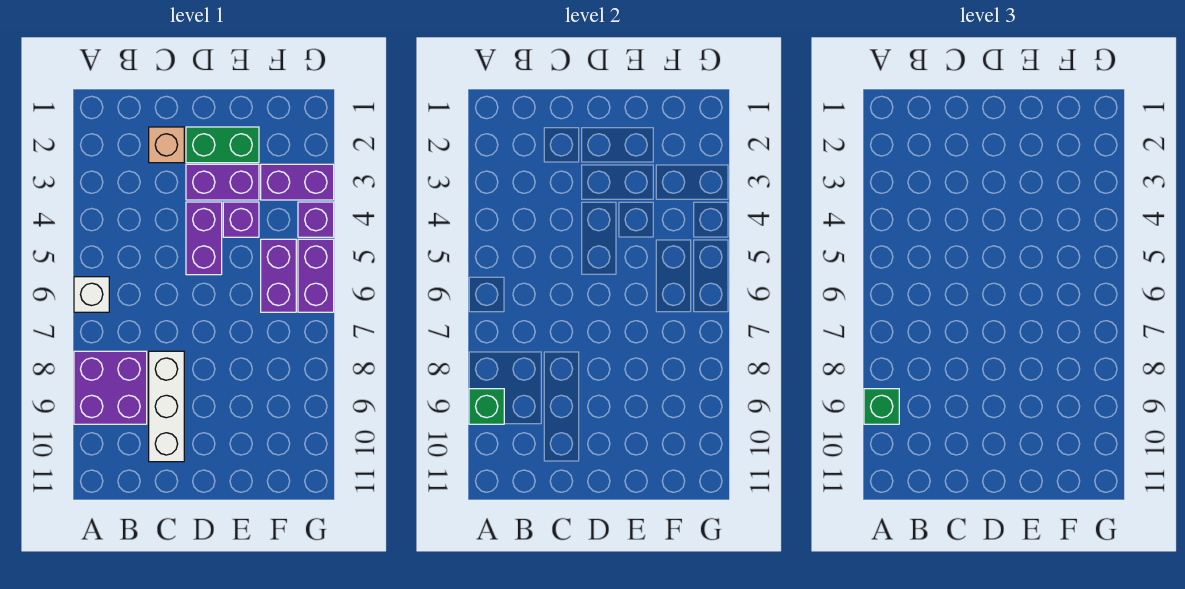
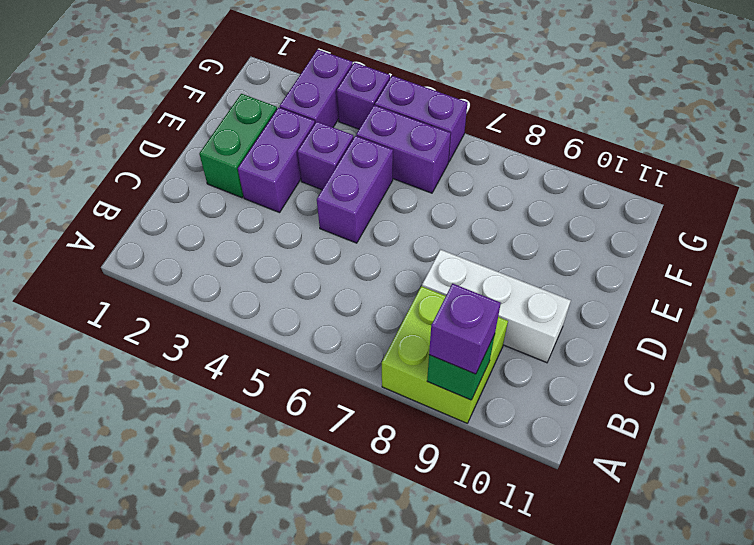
white brick A6 level 1 -> none
purple brick A8:B9 level 1 -> lime brick A8:B9 level 1
green brick A9 level 3 -> purple brick A9 level 3
tan brick C2 level 1 -> none
purple brick D4:D5 level 1 -> purple brick D5:E5 level 1

